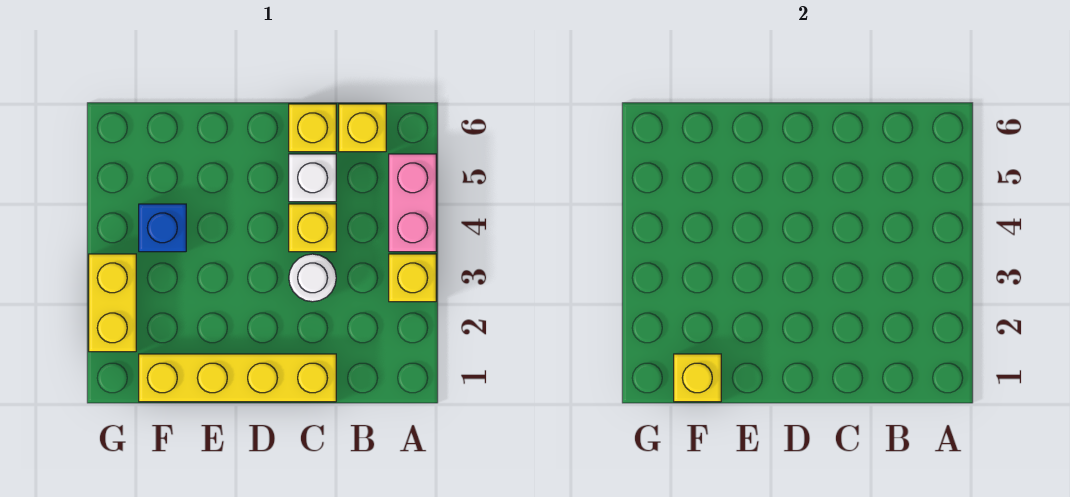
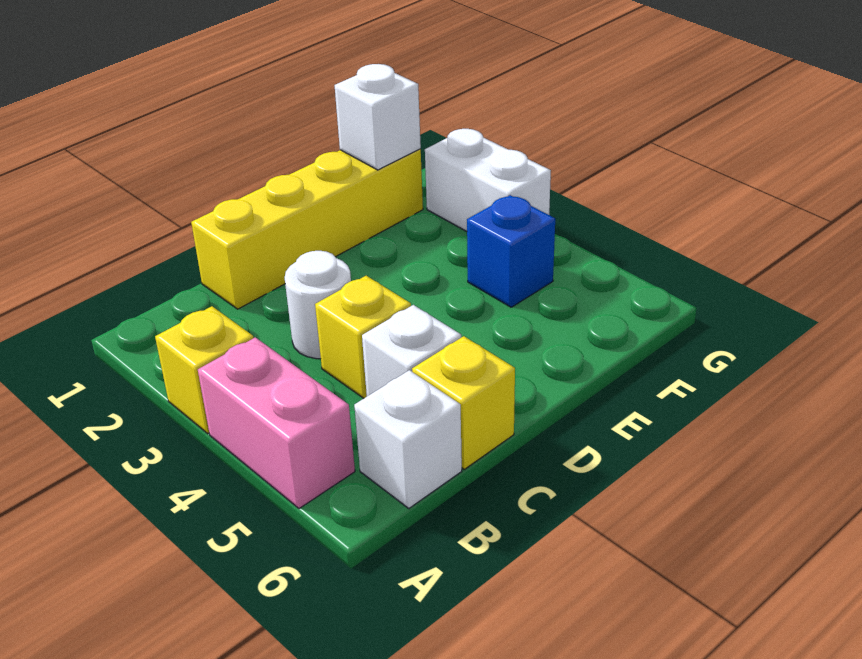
yellow brick B6 level 1 -> white brick B6 level 1
yellow brick F1 level 2 -> white brick F1 level 2
yellow brick G2:G3 level 1 -> white brick G2:G3 level 1

